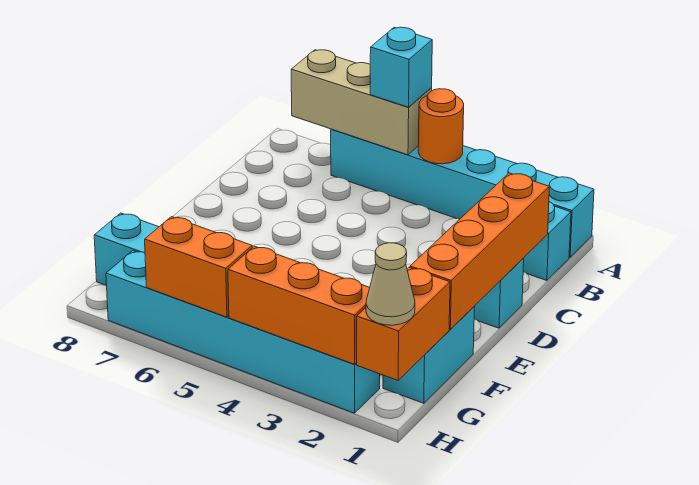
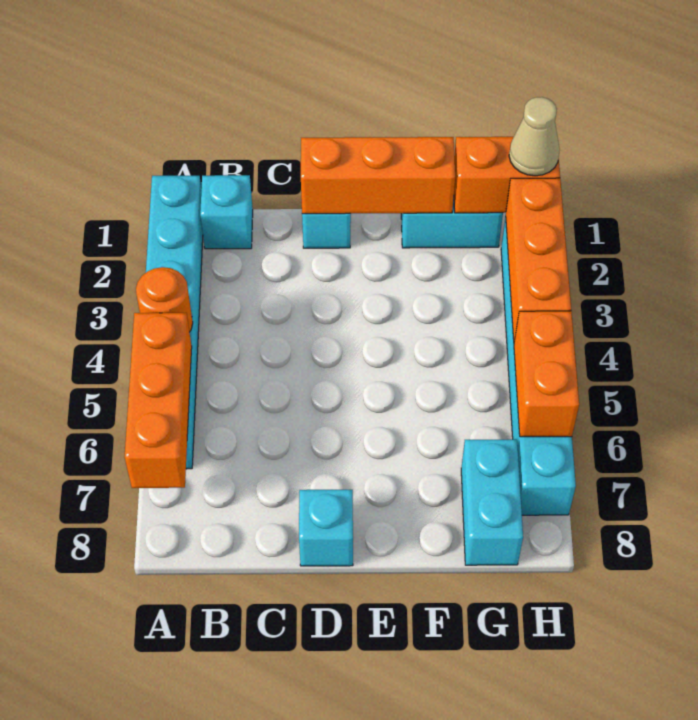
tan brick A5:A7 level 2 -> orange brick A5:A7 level 2
cyan brick A5 level 3 -> cyan brick D8 level 1
orange brick C1:F1 level 2 -> orange brick D1:F1 level 2

